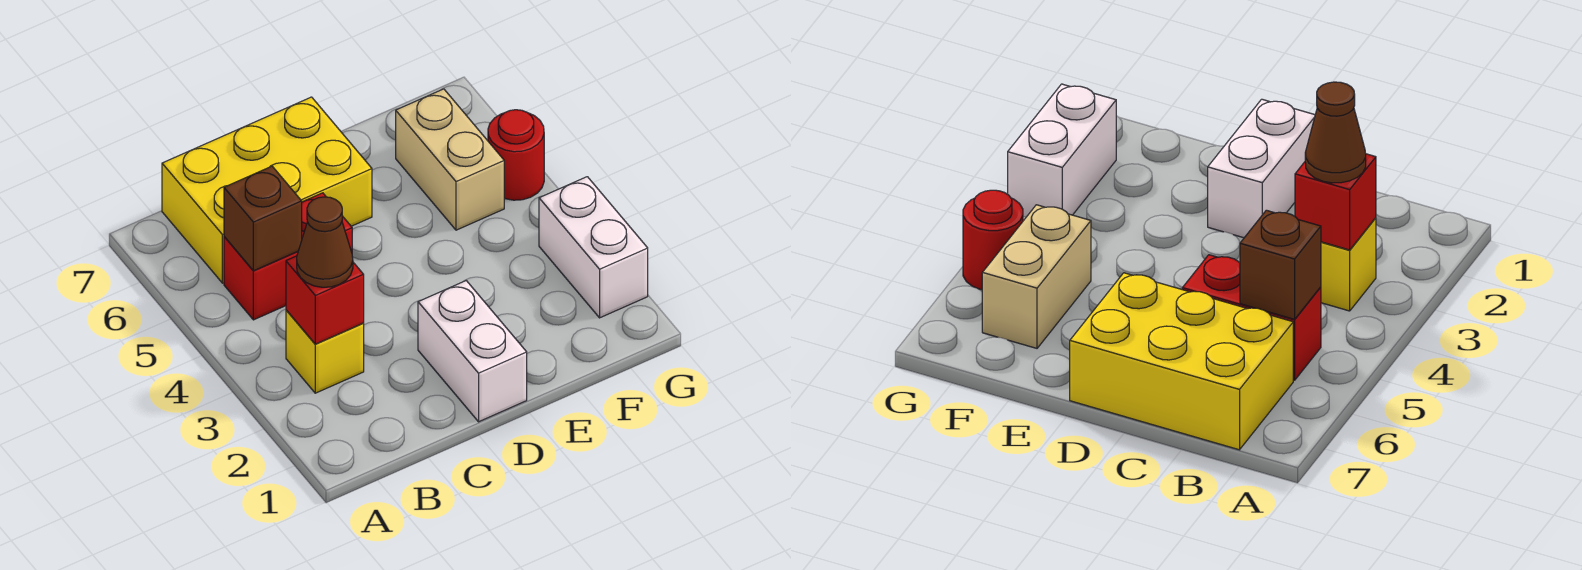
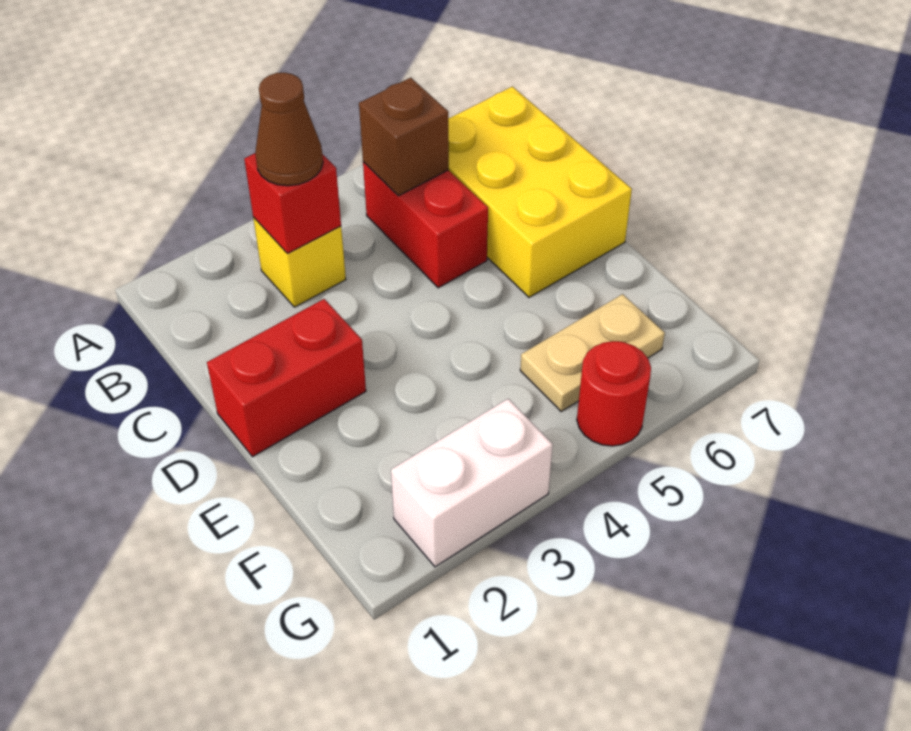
white brick D1:D2 level 1 -> red brick D1:D2 level 1
tan brick F5:F6 level 1 -> tan plate F5:F6 level 1

